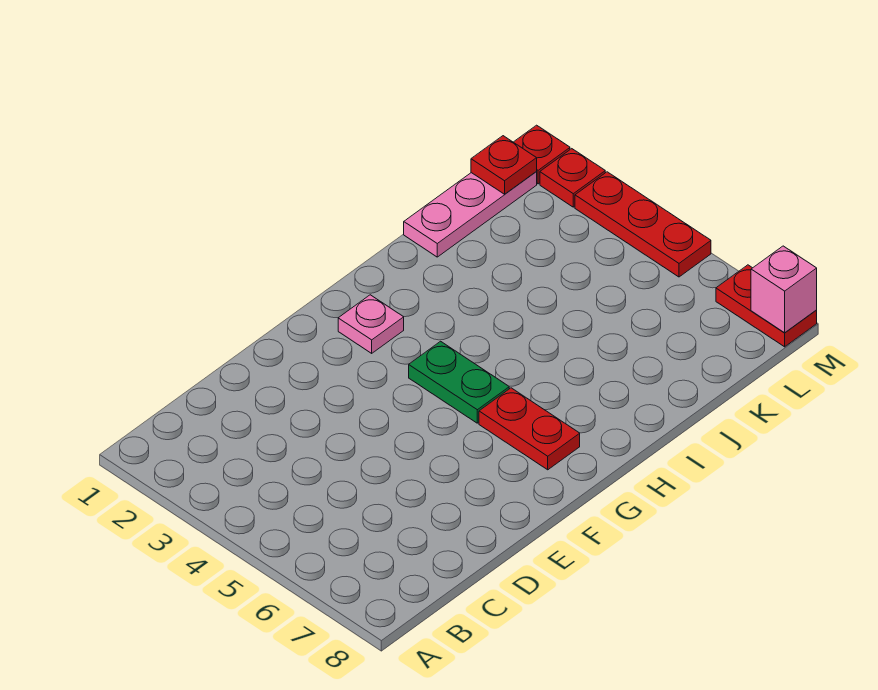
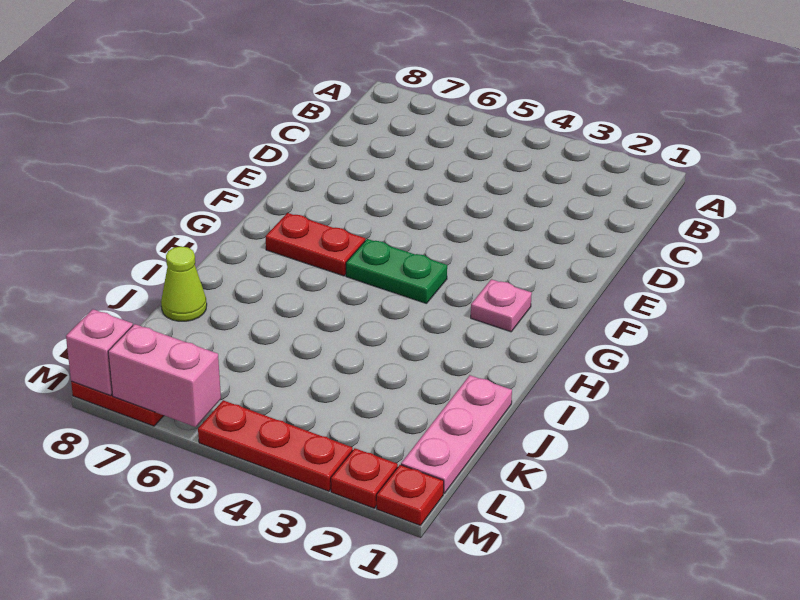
none -> lime cone J8 level 1
red plate L1 level 2 -> none
none -> pink brick M6:M7 level 2

